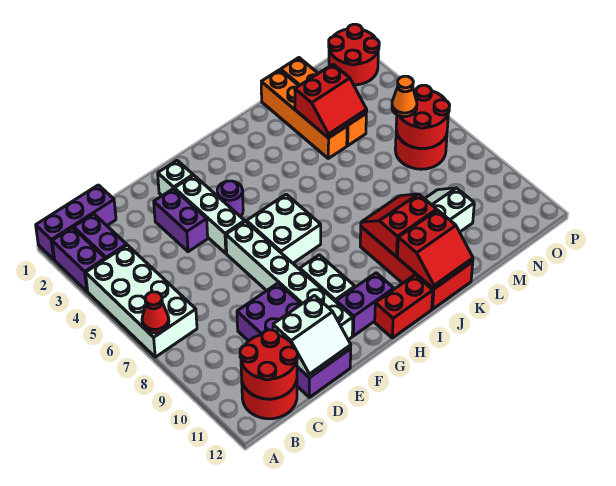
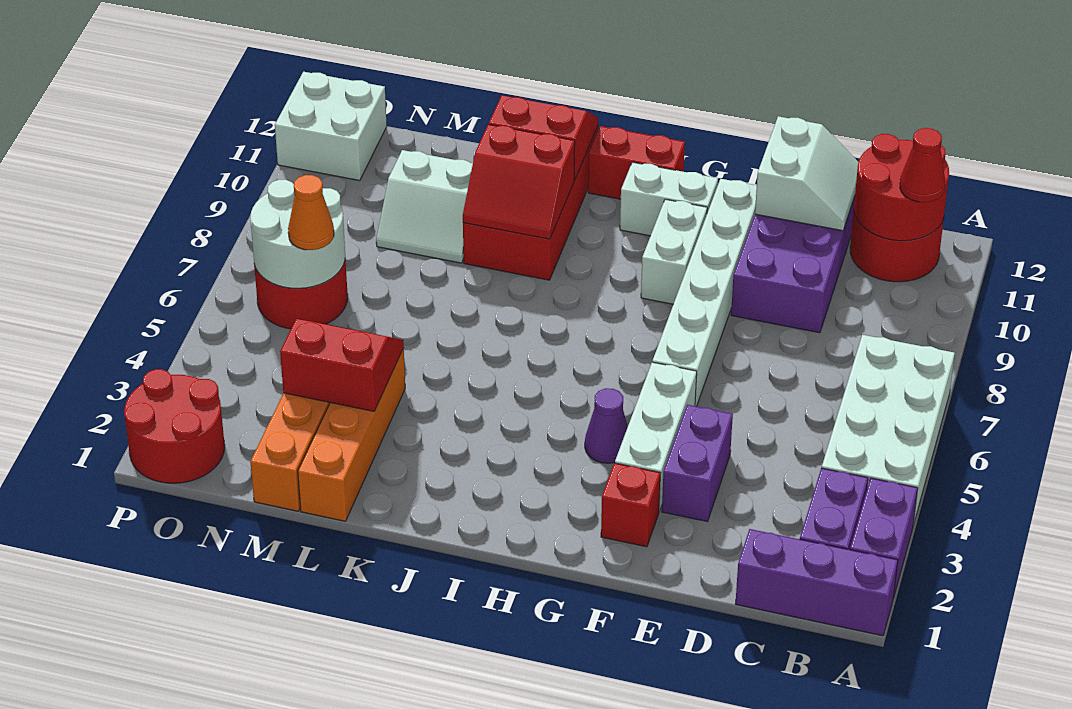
red cone A7 level 2 -> red cone B11 level 3
white slope D11:E12 level 2 top 11 -> white slope D11:E12 level 2 top E
white brick F2 level 1 -> red brick F2 level 1
purple round brick G4 level 1 -> purple cone G4 level 1
white brick G6:H7 level 1 -> white brick O11:P12 level 1
purple brick G11:H11 level 1 -> white brick G11:H11 level 1
red round brick N6:O7 level 2 -> white round brick N6:O7 level 2

